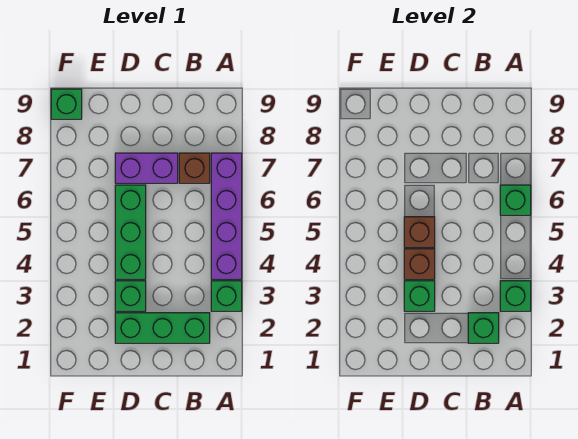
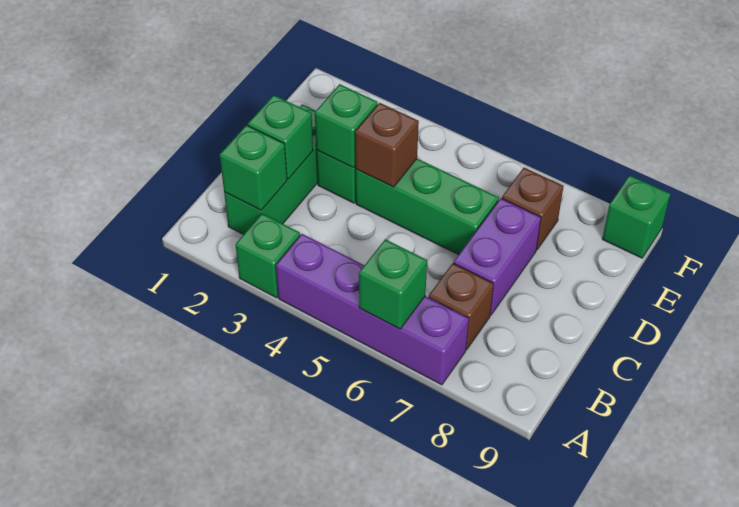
green brick A3 level 2 -> green brick C2 level 2
brown brick D5 level 2 -> brown brick E7 level 1

